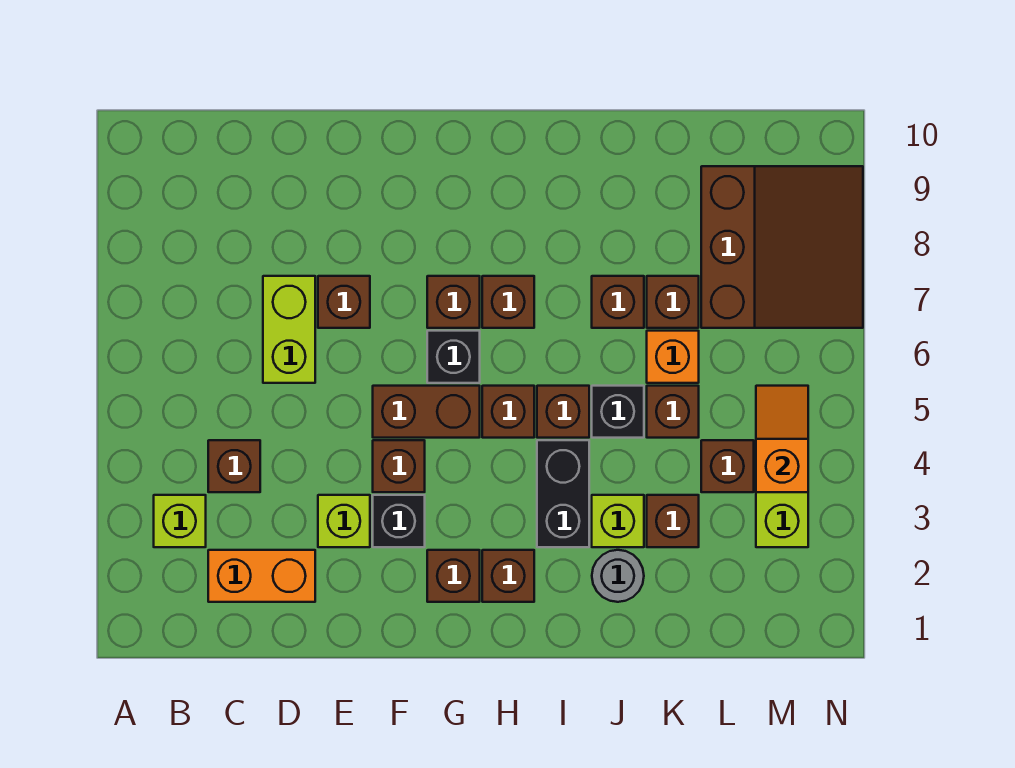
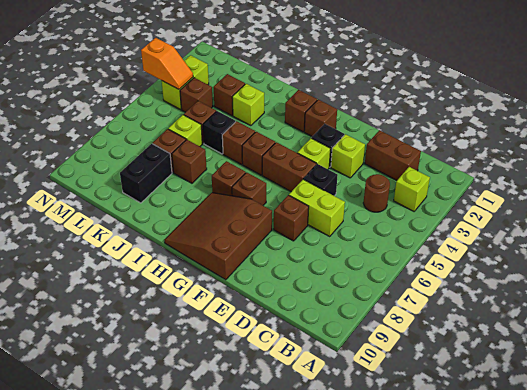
orange brick C2:D2 level 1 -> brown brick C2:D2 level 1
brown brick C4 level 1 -> brown round brick C4 level 1
lime brick D6:D7 level 1 -> lime brick D6:E6 level 1
brown brick F4 level 1 -> lime brick F4 level 1
black brick G6 level 1 -> black brick E5 level 1
black brick I3:I4 level 1 -> black brick K8:K9 level 1
grey round brick J2 level 1 -> none
orange brick K6 level 1 -> lime brick K6 level 1
brown slope L7:N9 level 1 top L -> brown slope F8:H10 level 1 top F
orange slope M4:M5 level 2 top 4 -> orange slope M4:N4 level 2 top N

